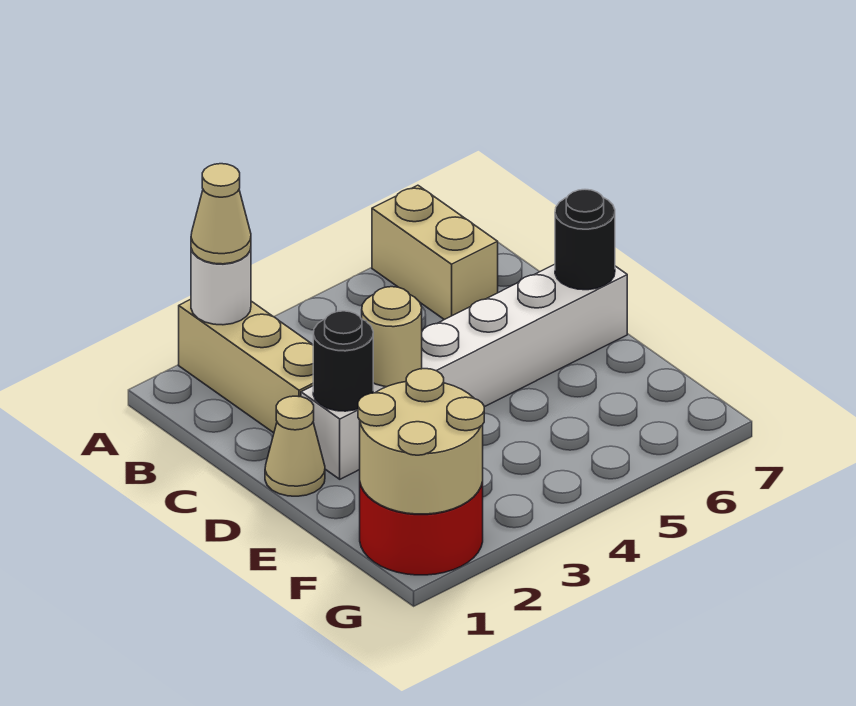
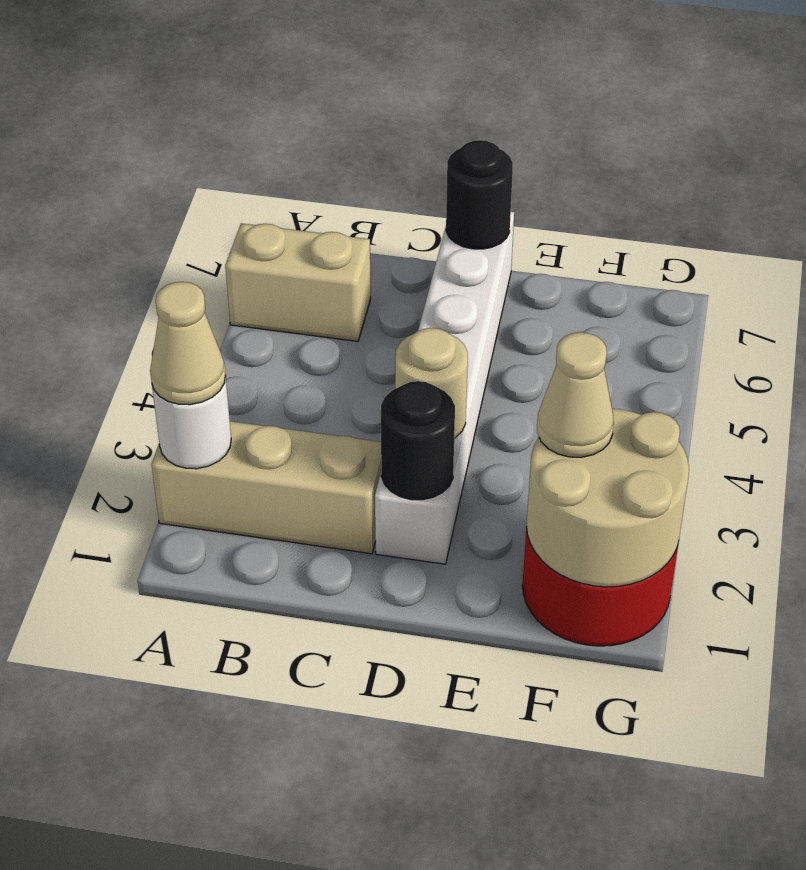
tan cone D1 level 1 -> tan cone F2 level 3

